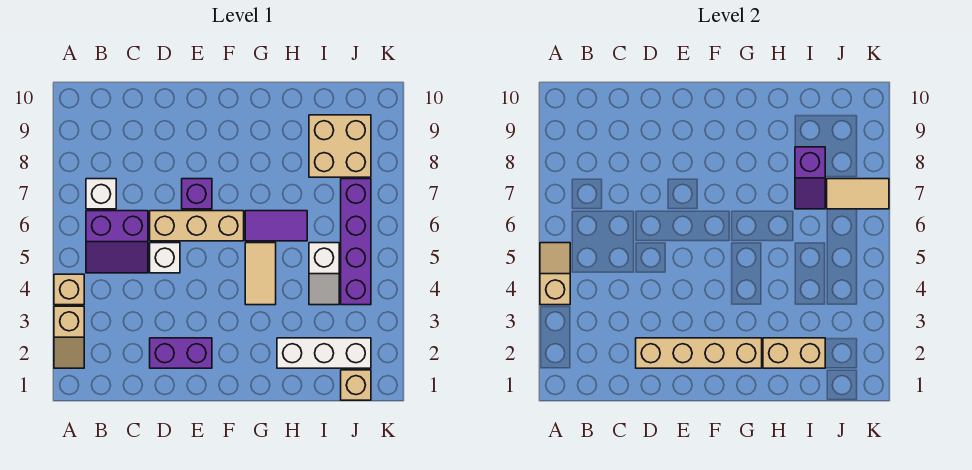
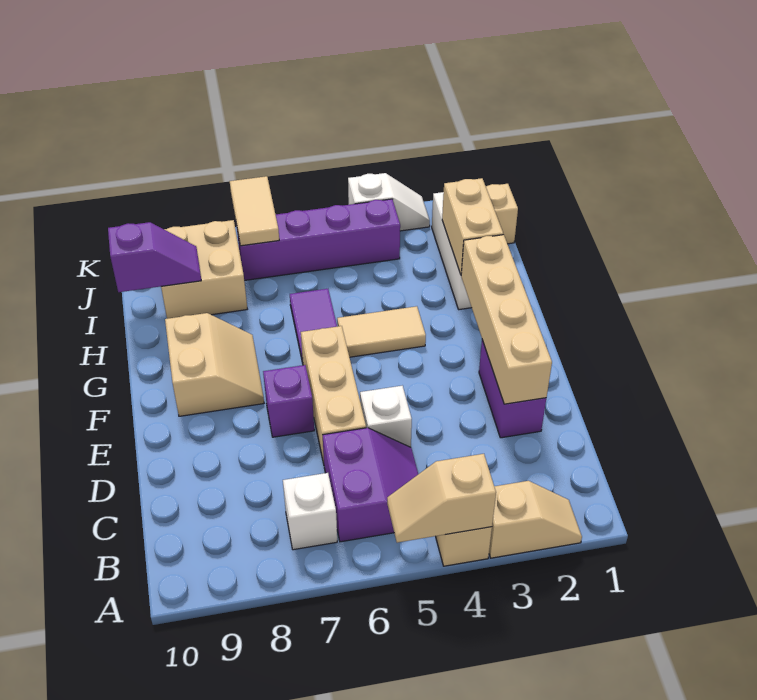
none -> tan slope F8:G9 level 1 top 9
white slope I4:I5 level 1 top 5 -> white slope K3:K4 level 1 top 4
purple slope I7:I8 level 2 top 8 -> purple slope I9:I10 level 2 top 10

